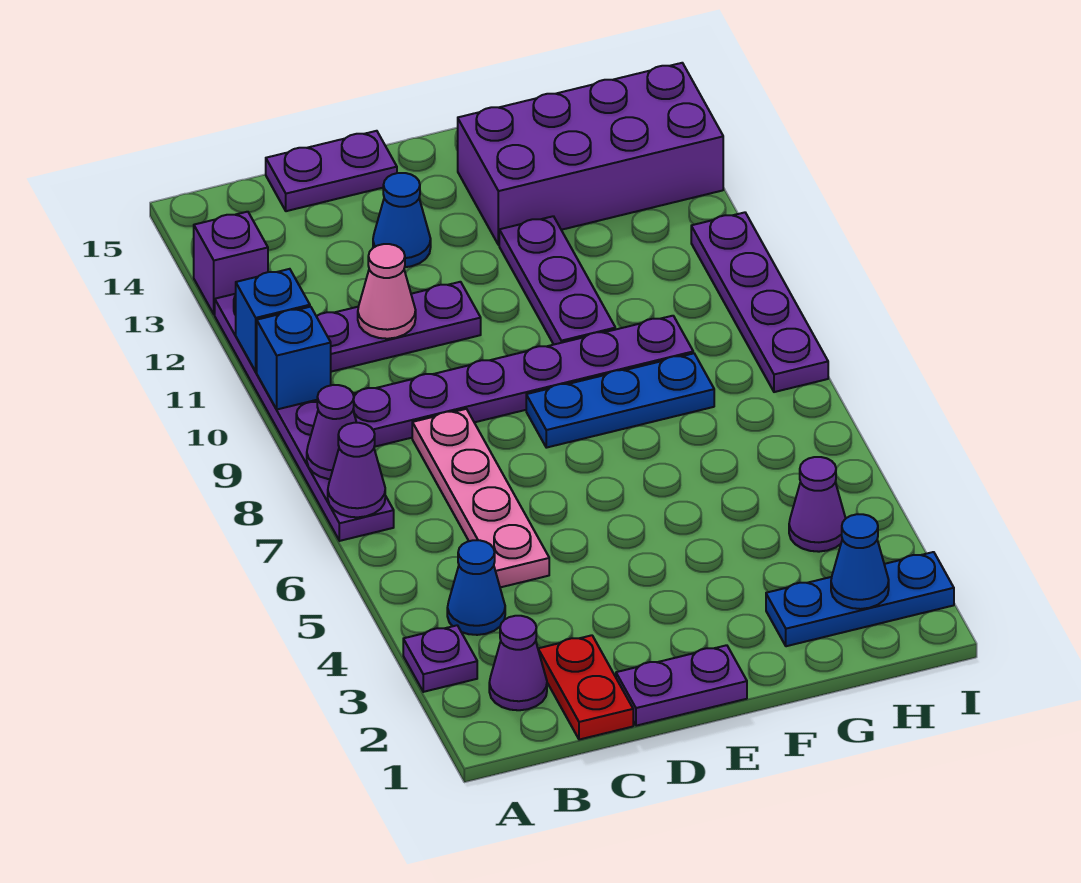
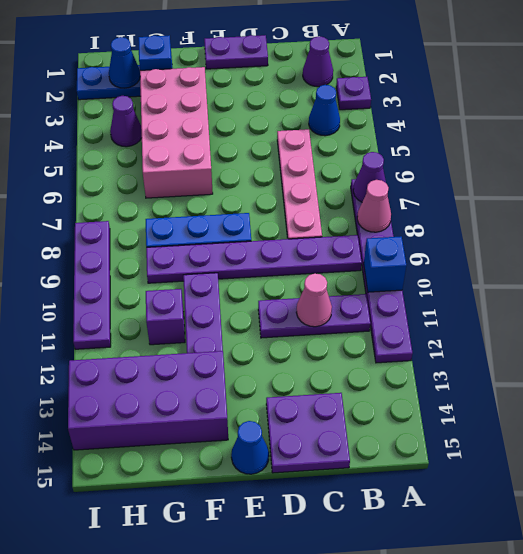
purple cone A8 level 2 -> pink cone A8 level 2
blue brick A11 level 2 -> blue brick G2 level 2
purple brick A13 level 1 -> purple brick G11 level 1
red plate C1:C2 level 1 -> none
purple plate C15:D15 level 1 -> purple plate C14:D15 level 1
blue cone D13 level 1 -> blue cone E15 level 1
none -> pink brick F3:G6 level 1

